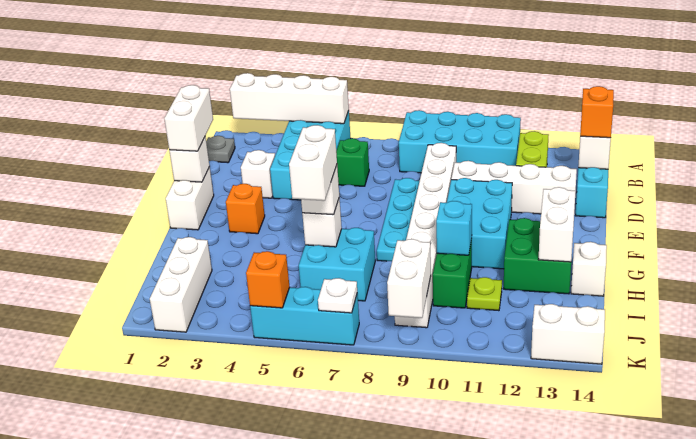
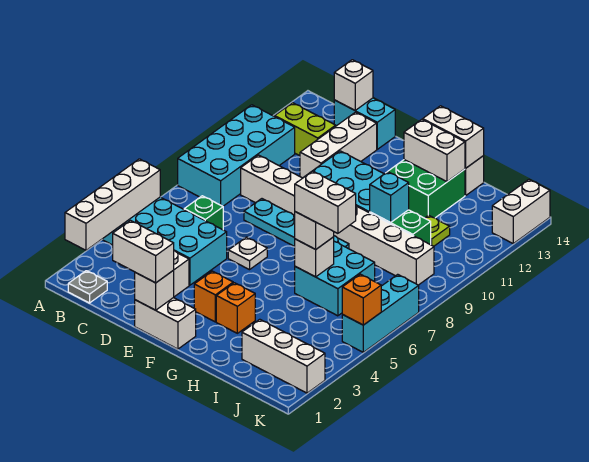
orange brick C14 level 3 -> orange brick G3 level 1
white brick D10:D13 level 1 -> white brick D11:D13 level 1
white brick J9:K9 level 2 -> white brick G14:H14 level 2
white plate K7 level 2 -> white plate E6 level 1

